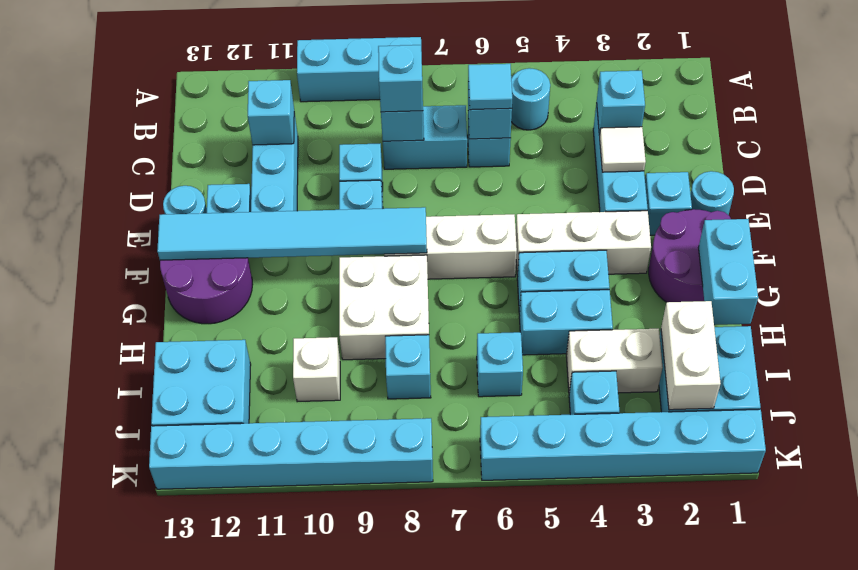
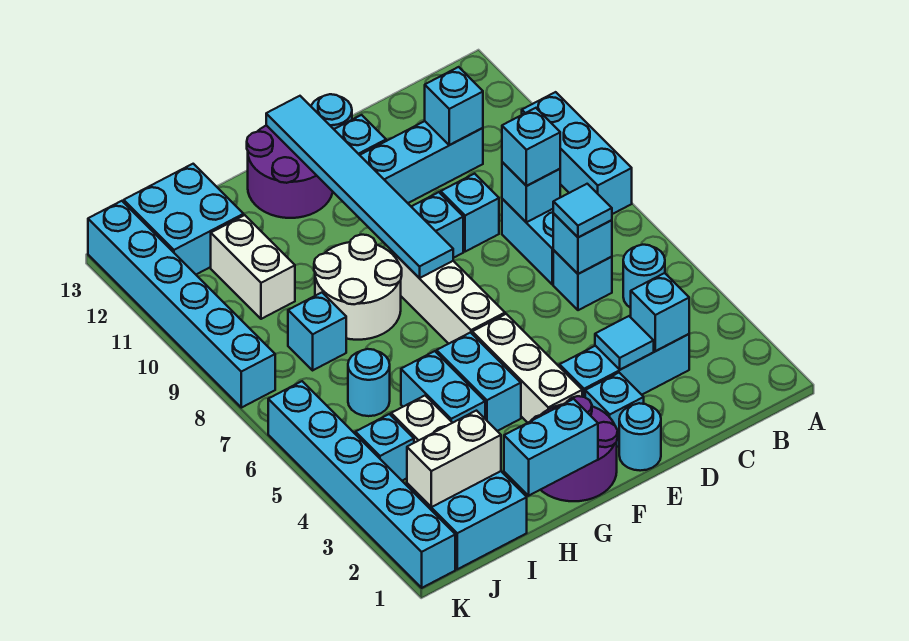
white tile D3 level 2 -> cyan tile D3 level 2
white brick G8:H9 level 1 -> white round brick G8:H9 level 1
cyan brick I6 level 1 -> cyan round brick I6 level 1
white brick I10 level 1 -> white brick I10:I11 level 1

